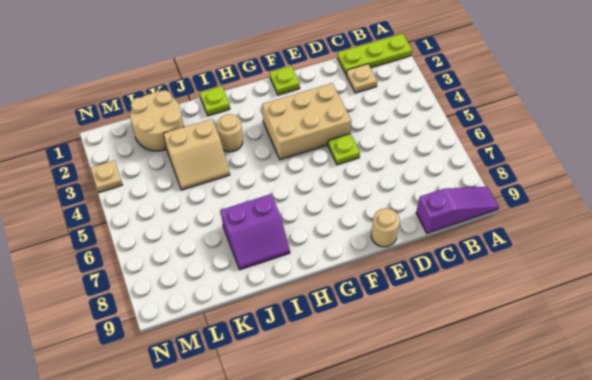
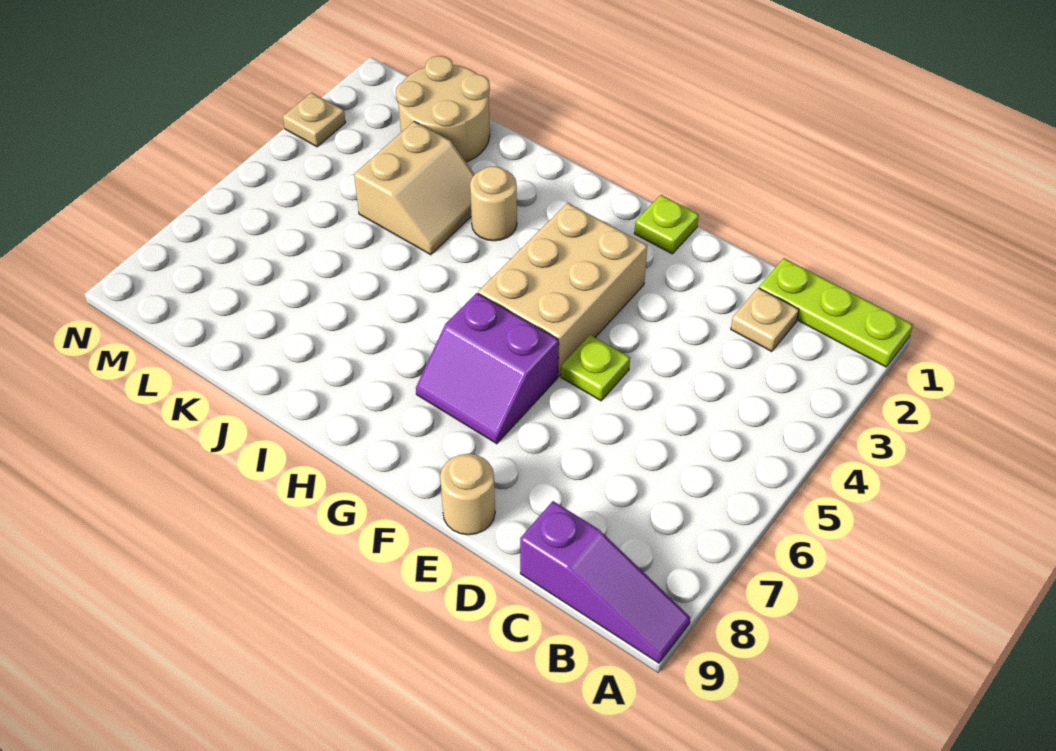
tan brick E3:G4 level 1 -> tan brick F3:G5 level 1
lime plate I1 level 1 -> none
purple slope I7:J8 level 1 top 7 -> purple slope F6:G7 level 1 top 6
tan slope J3:K4 level 1 top 3 -> tan slope J3:K4 level 1 top K

